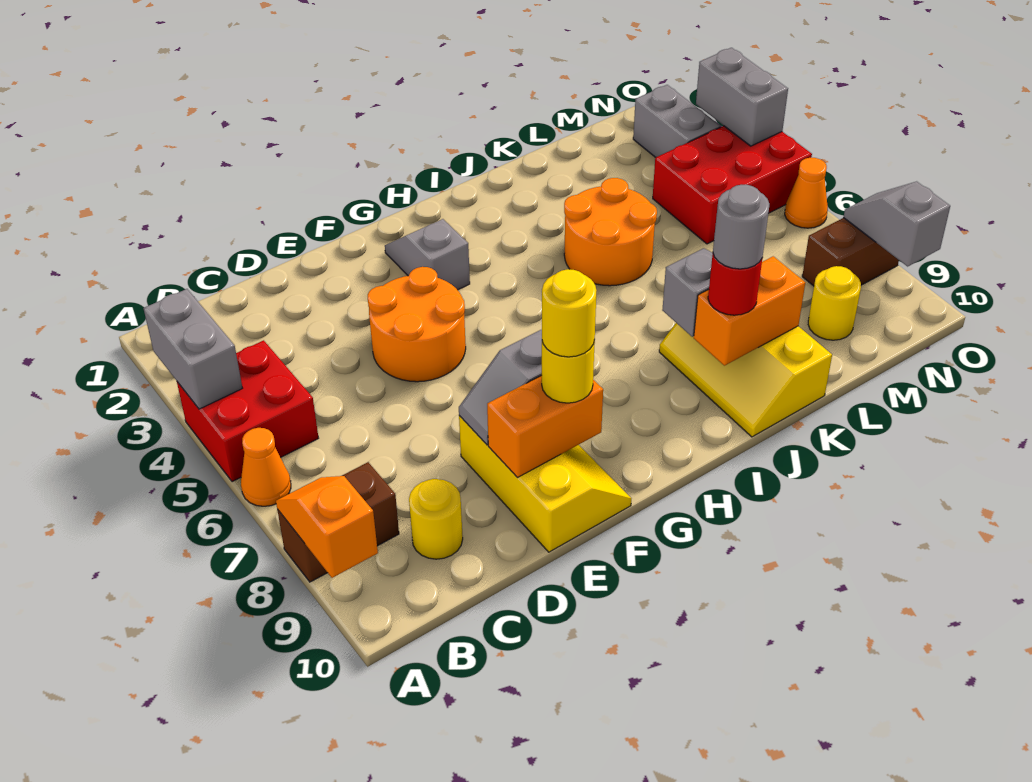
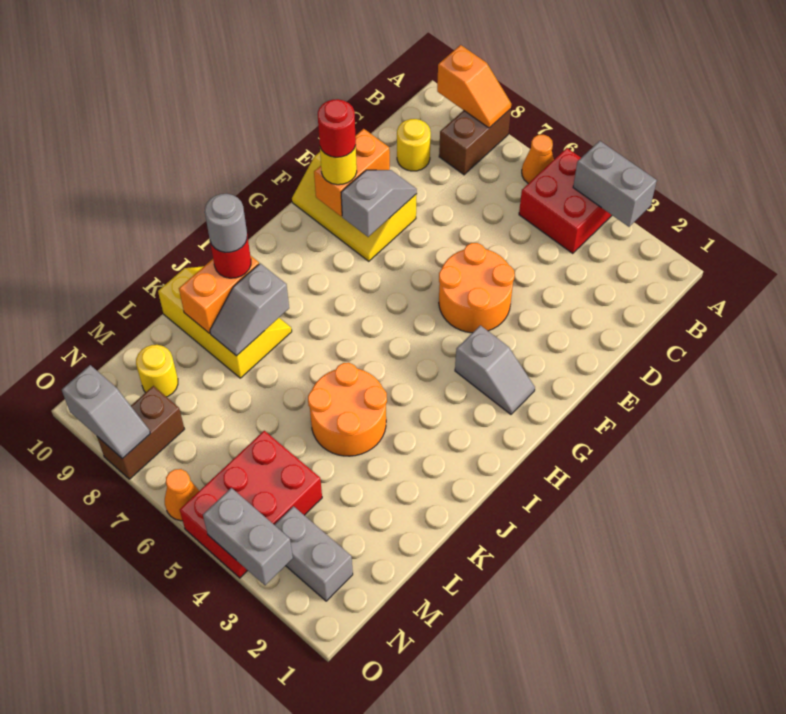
yellow round brick F9 level 4 -> red round brick F9 level 4

